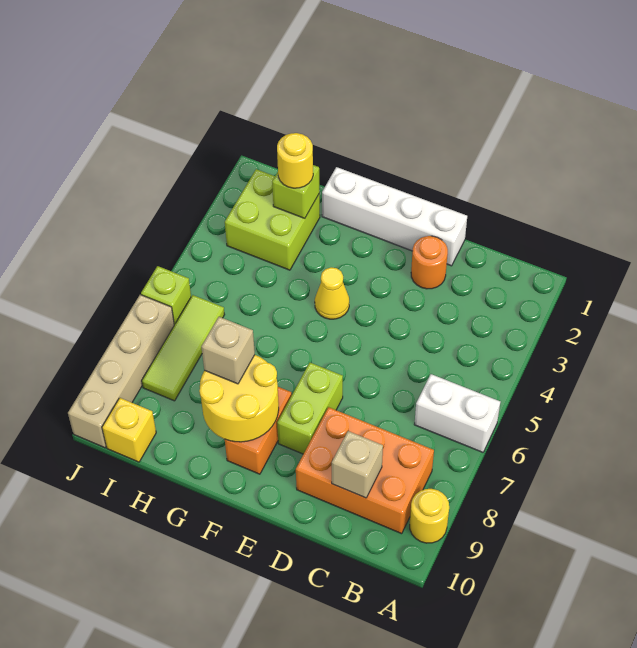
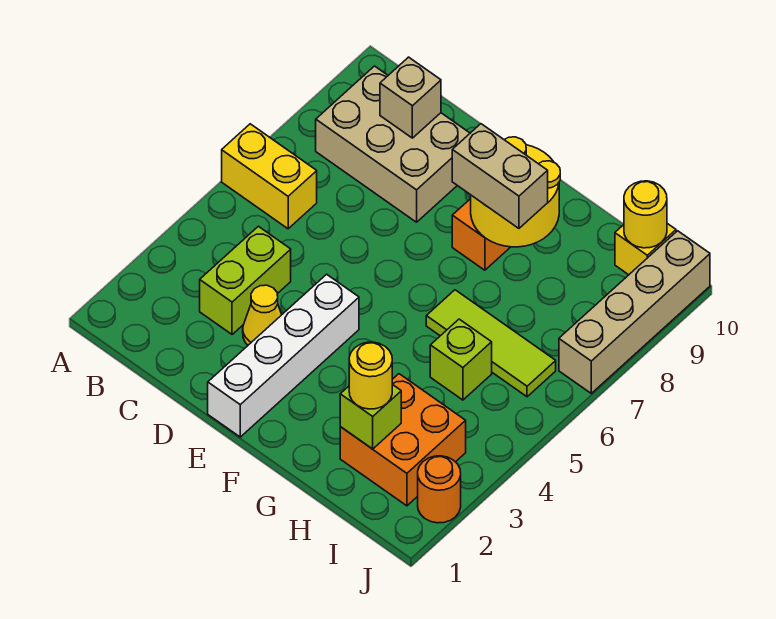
white brick A6:B6 level 1 -> yellow brick A6:B6 level 1
yellow round brick A9 level 1 -> yellow round brick I10 level 2
orange brick B8:D9 level 1 -> tan brick B8:D9 level 1
white brick D1:G1 level 1 -> white brick E1:E4 level 1
orange round brick D2 level 1 -> orange round brick J2 level 1
lime brick E7:E8 level 1 -> lime brick C3:C4 level 1
yellow cone F4 level 1 -> yellow cone D3 level 1
tan brick G8 level 3 -> tan brick F8:G8 level 3
lime brick H2:I3 level 1 -> orange brick H2:I3 level 1
lime tile I6:I8 level 1 -> lime tile G6:I6 level 1
lime brick J6 level 1 -> lime brick H5 level 1

